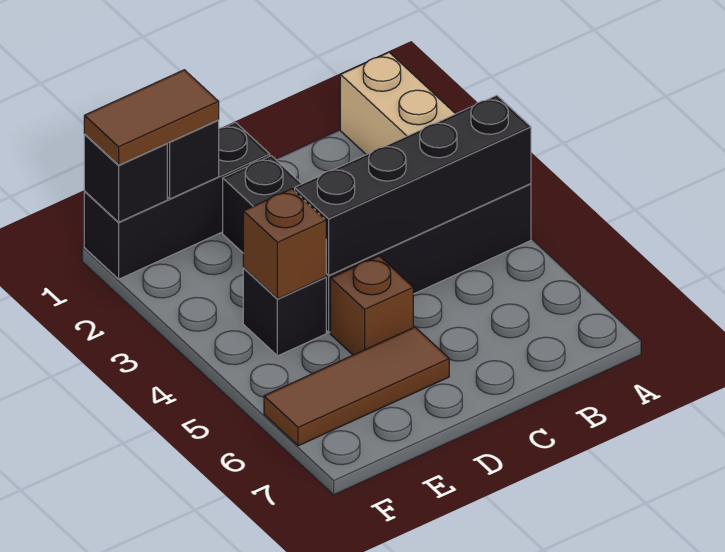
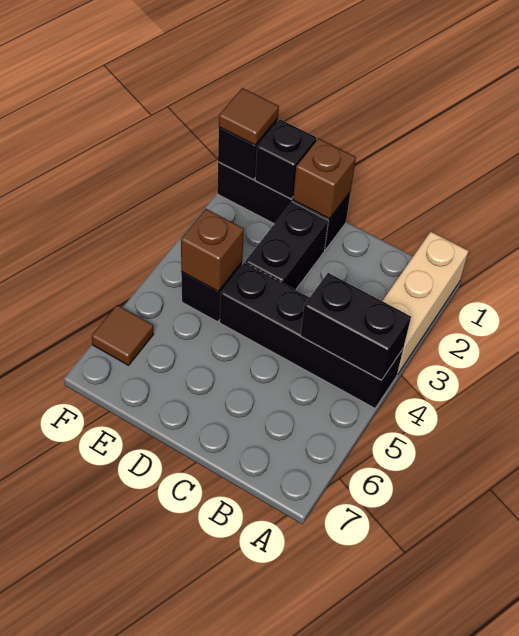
black brick A4:D4 level 2 -> black brick A4:B4 level 2
brown brick D5 level 1 -> brown brick D1 level 2
brown tile D6:F6 level 1 -> brown tile F6 level 1
brown tile E1:F1 level 3 -> brown tile F1 level 3

